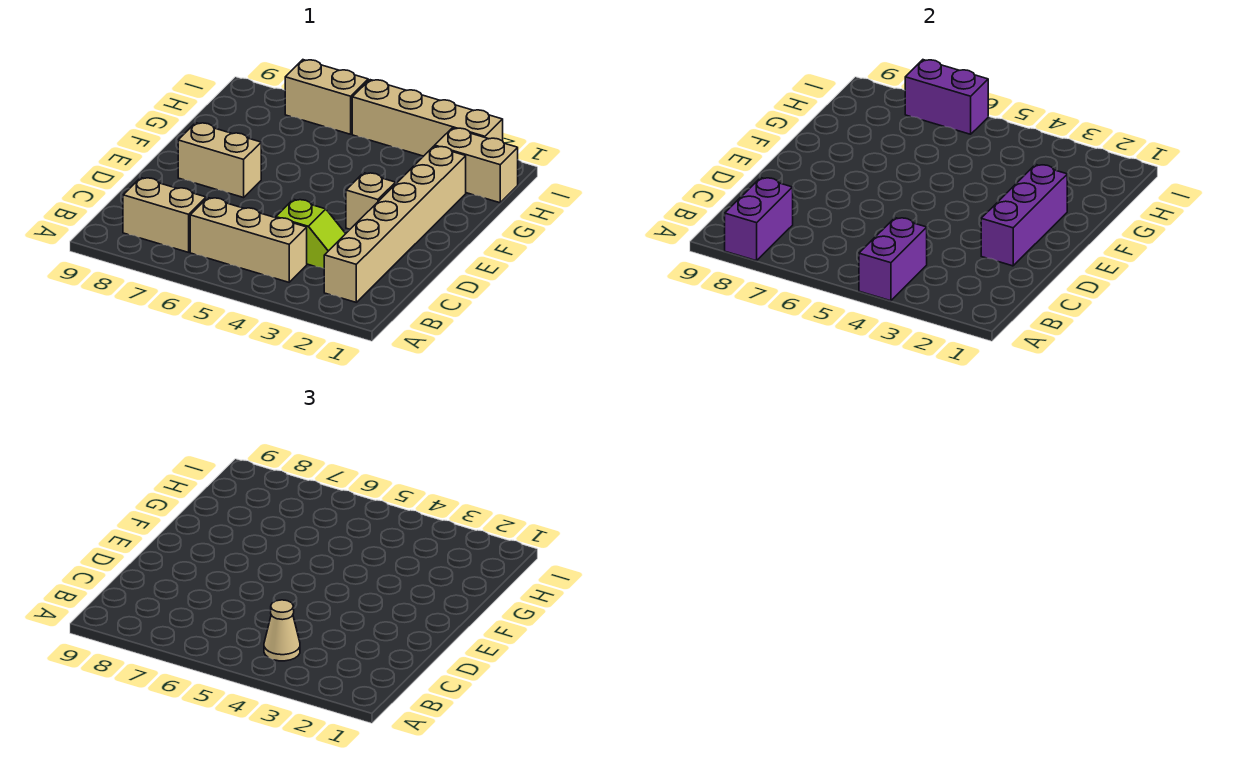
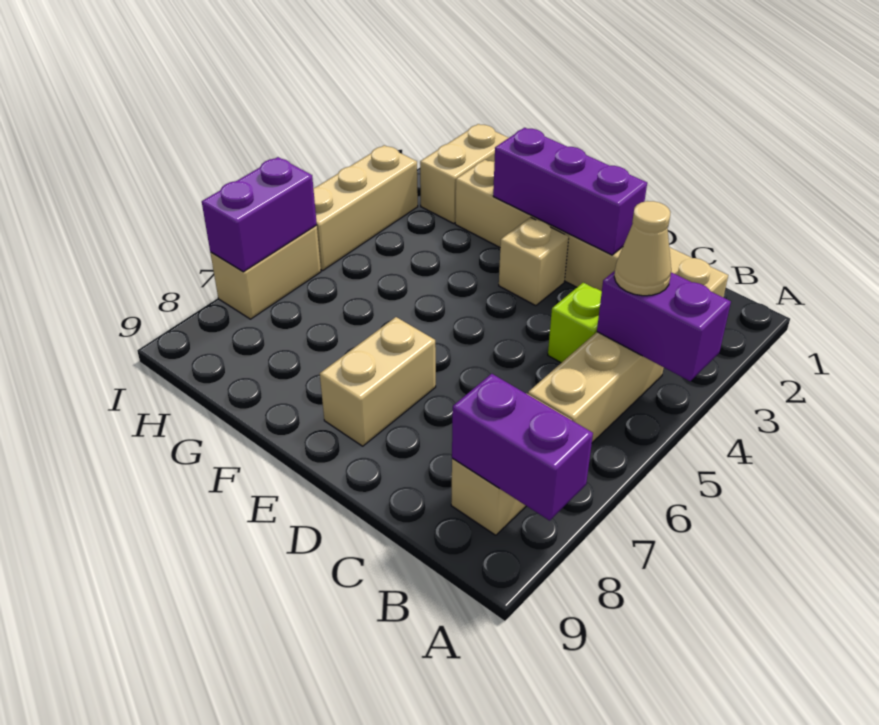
tan brick I2:I5 level 1 -> tan brick I3:I5 level 1

